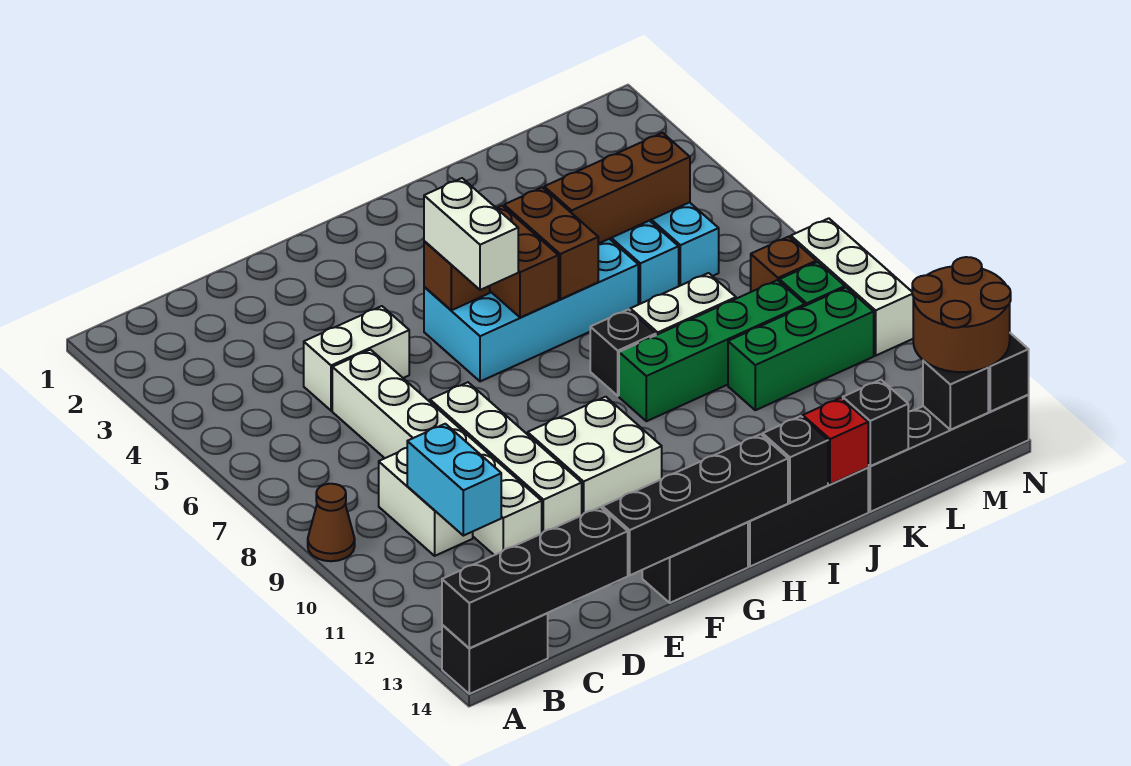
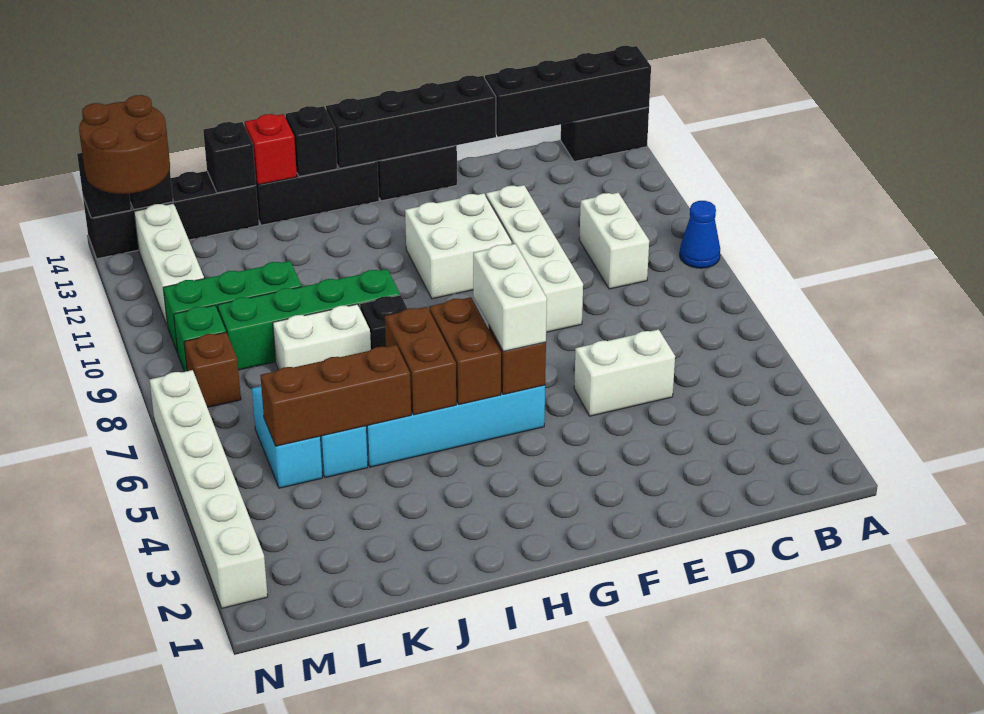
brown cone A9 level 1 -> blue cone A9 level 1
cyan brick C10:C11 level 2 -> none
white brick D6:D11 level 1 -> white brick N2:N7 level 1
white brick N8:N10 level 1 -> white brick M11:M13 level 1

